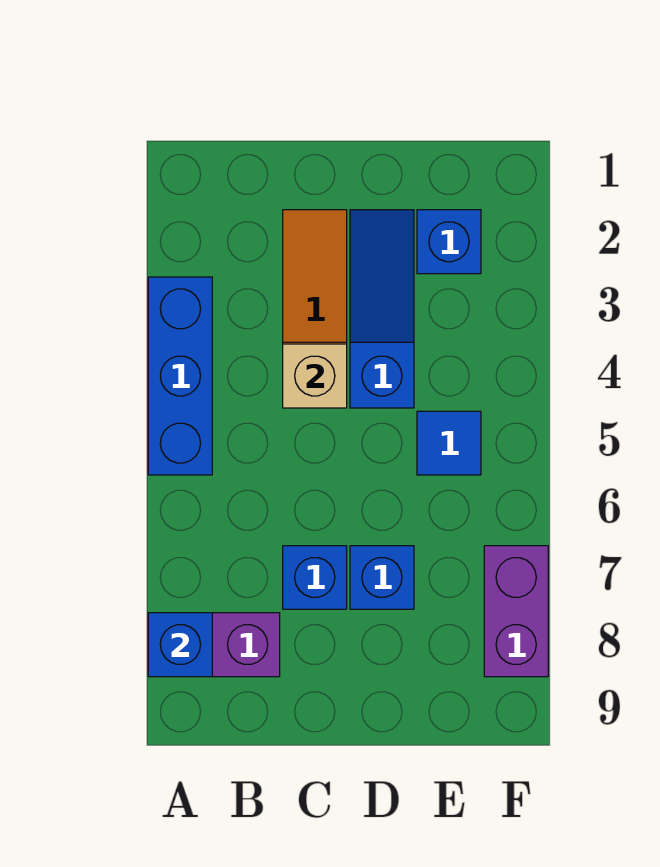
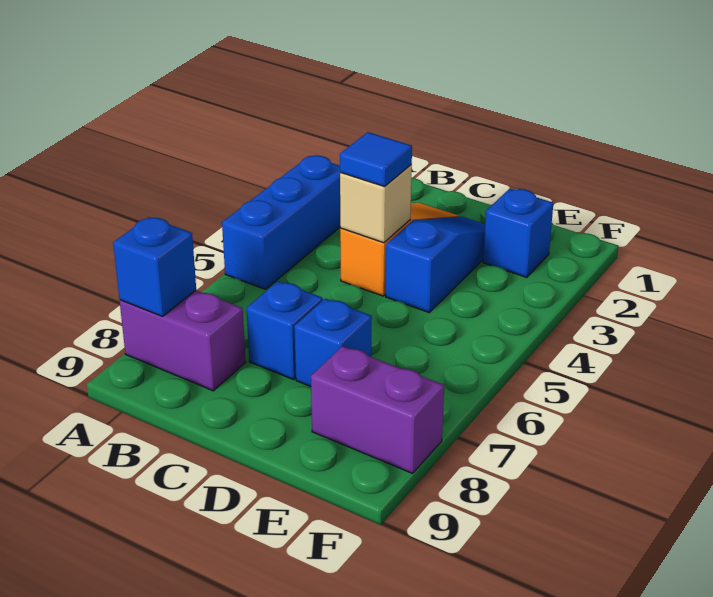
blue tile E5 level 1 -> blue tile C4 level 3
purple brick F7:F8 level 1 -> purple brick E8:F8 level 1

